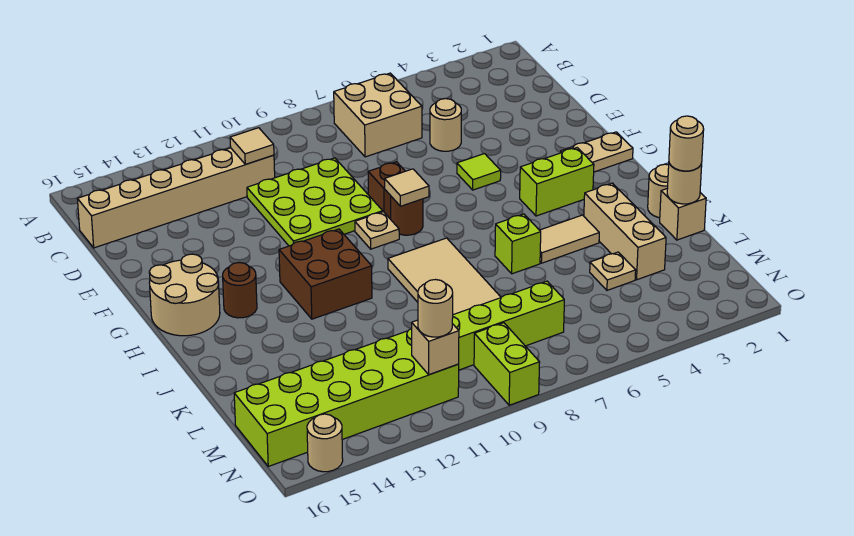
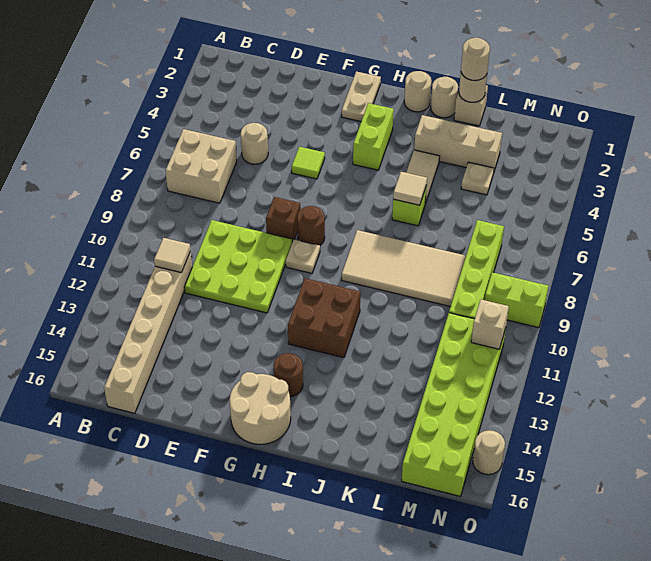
tan tile G8 level 2 -> tan tile J6 level 2
tan round brick N11 level 3 -> tan round brick I1 level 1

